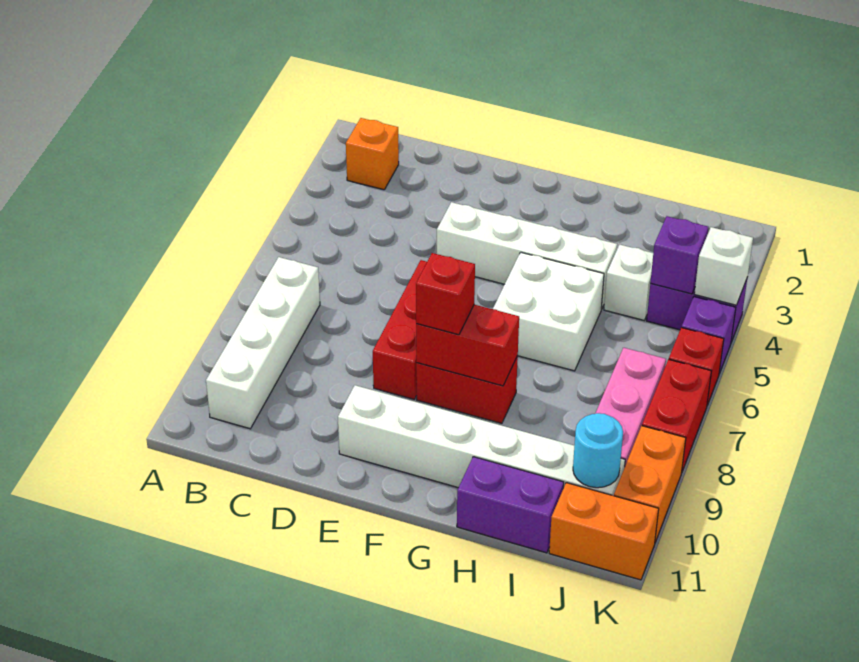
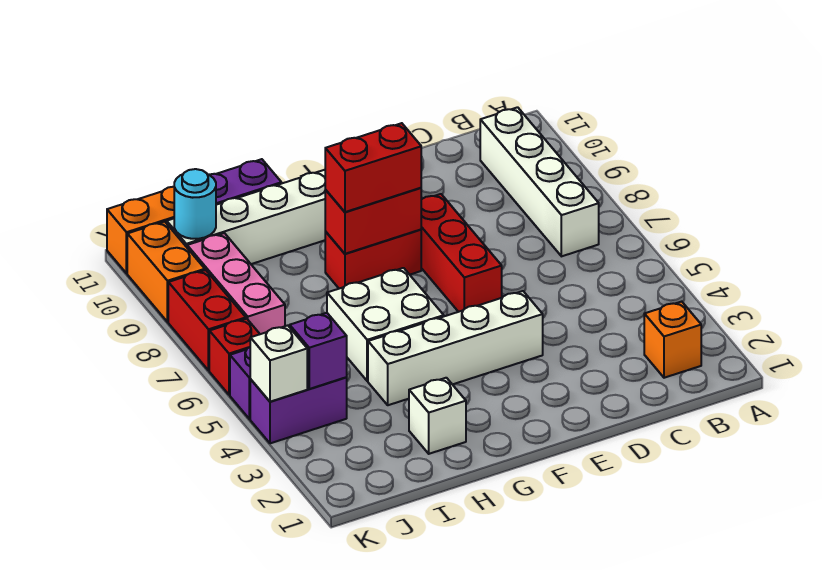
red brick F8 level 3 -> red brick F8:G8 level 3
white brick I4 level 1 -> white brick H2 level 1

